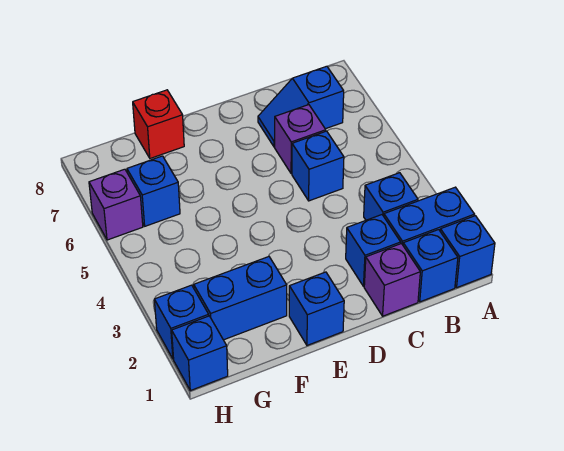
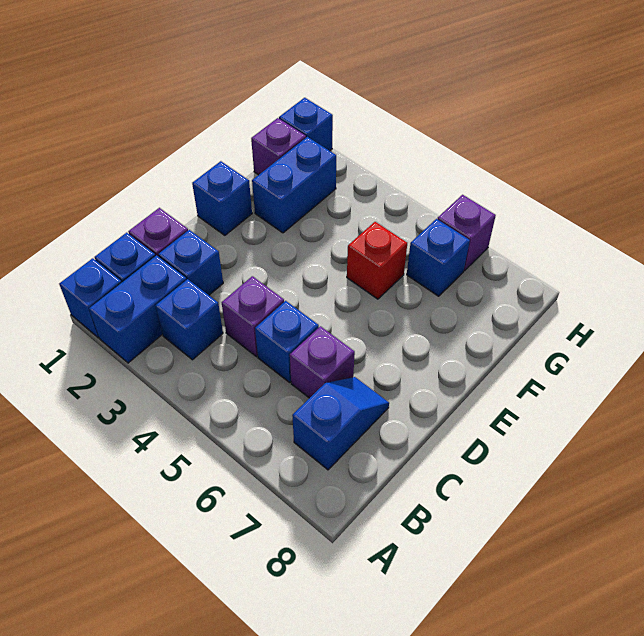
none -> purple brick C4 level 1
red brick F8 level 1 -> red brick F5 level 1
none -> purple brick G1 level 1
blue brick H2 level 1 -> none

